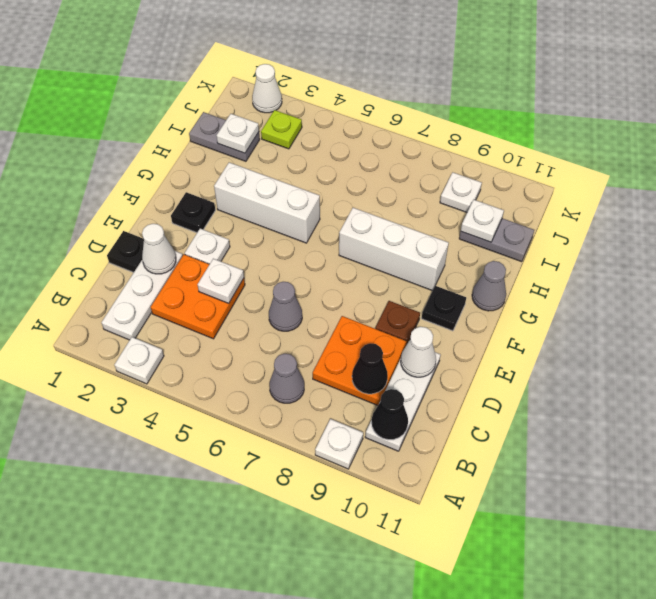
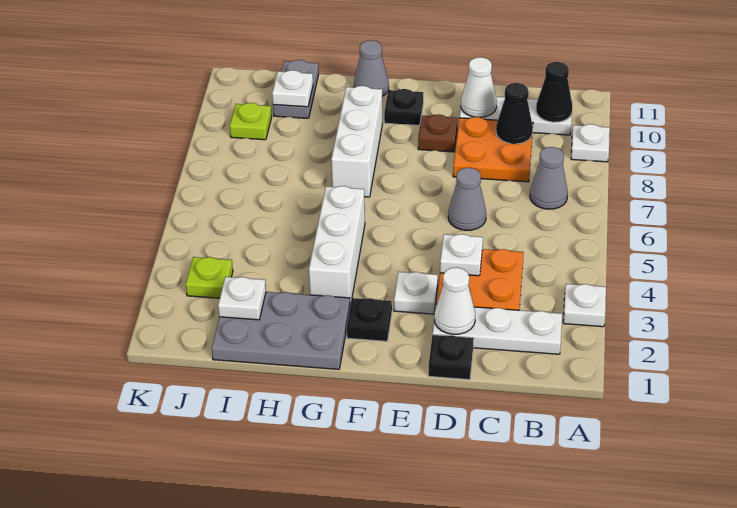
grey plate I1:I2 level 1 -> grey plate G1:I2 level 1
white plate J9 level 1 -> lime plate J9 level 1
white cone K2 level 1 -> none

